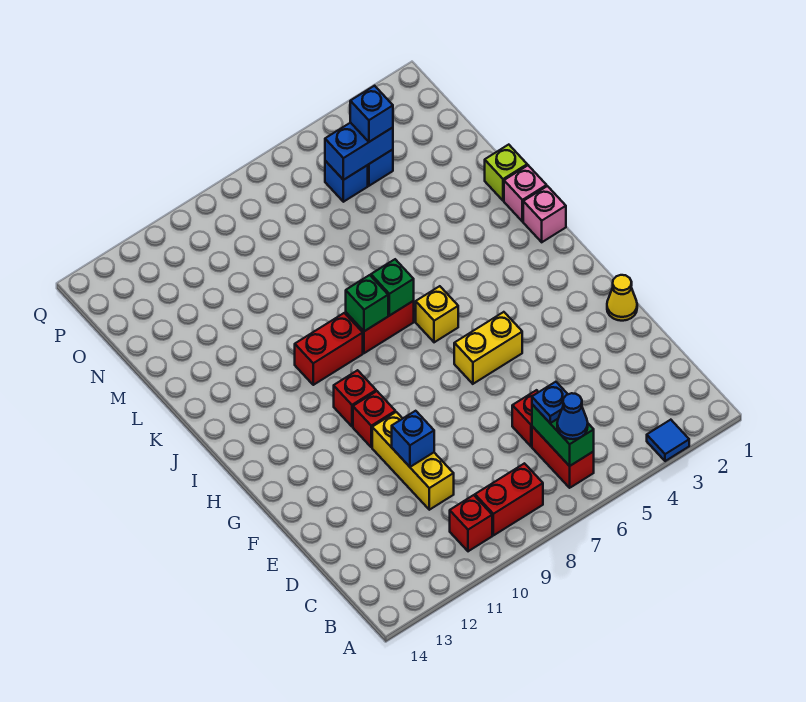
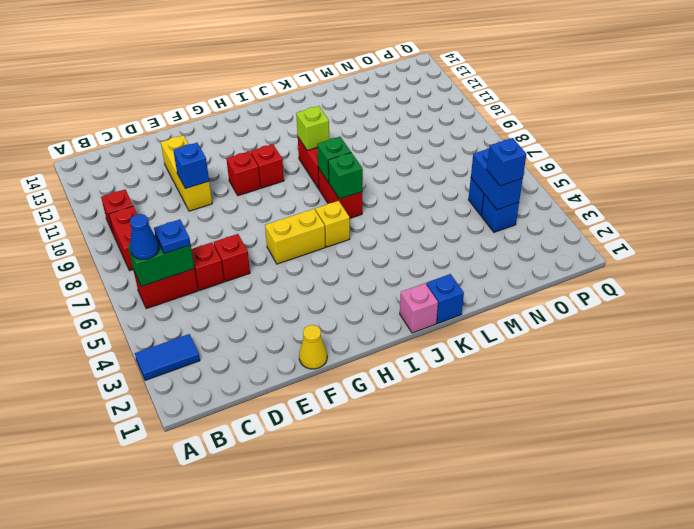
blue tile A3 level 1 -> blue tile A3:B3 level 1
yellow brick D10:F10 level 1 -> yellow brick E10:E12 level 1
none -> red brick E6 level 1
yellow brick G5:G6 level 1 -> yellow brick G6:H6 level 1
pink brick K1 level 1 -> blue brick K1 level 1
lime brick L1 level 1 -> lime brick J10 level 2

